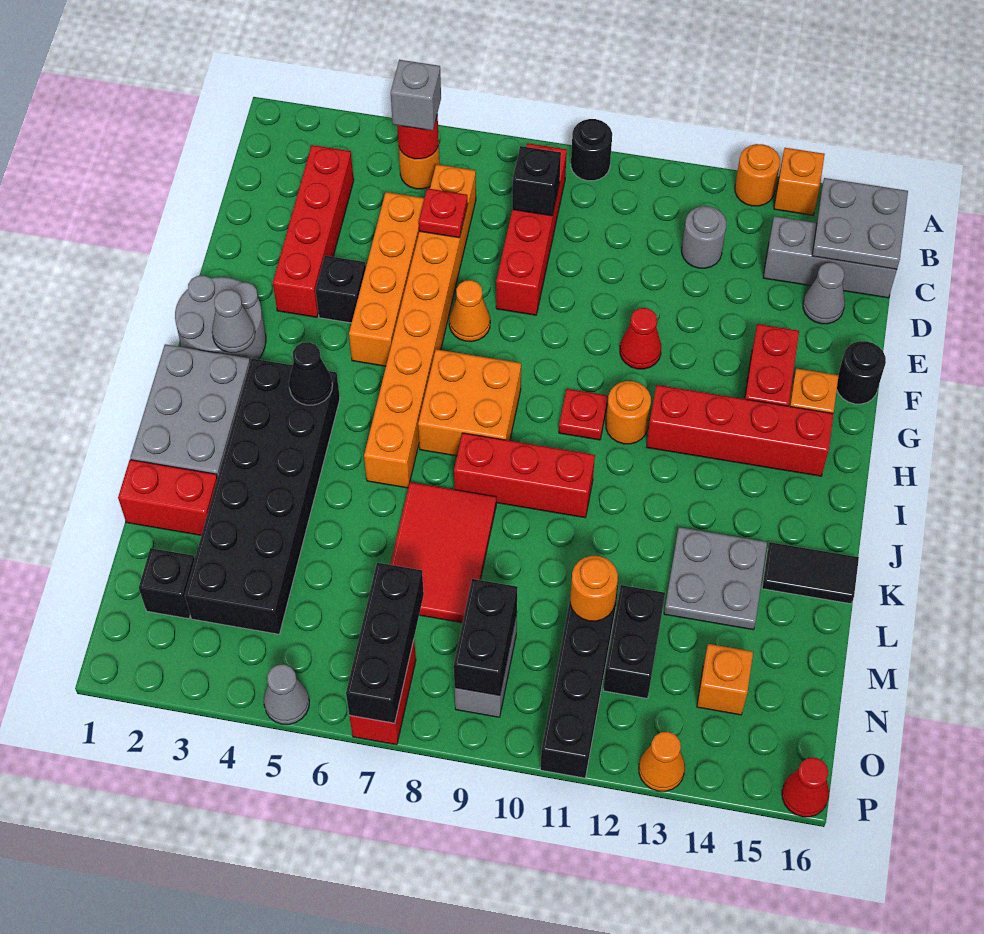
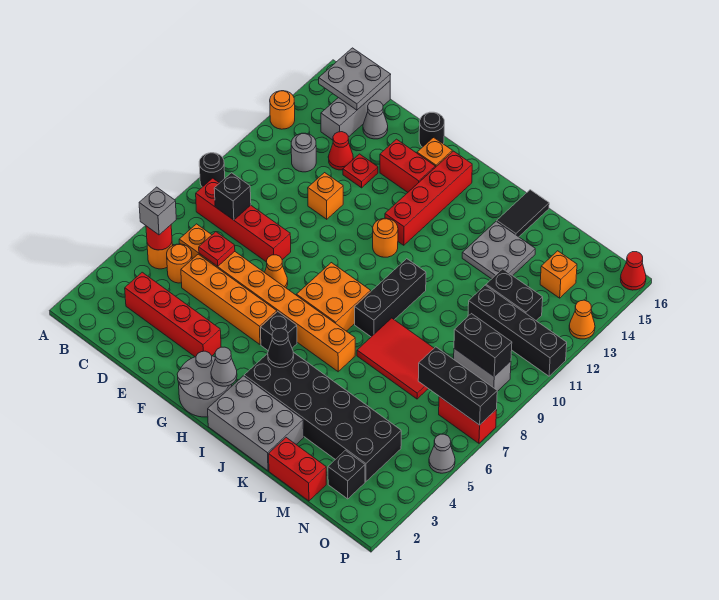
orange brick A14 level 1 -> orange brick E11 level 1
black brick F4 level 1 -> black brick H5 level 1
red cone F11 level 1 -> red cone D13 level 1
red plate H10 level 1 -> red plate E13 level 1
red brick J8:J10 level 1 -> black brick J8:J10 level 1
red brick L1:L2 level 1 -> red brick L1:M1 level 1
orange round brick M11 level 2 -> orange round brick C5 level 1

